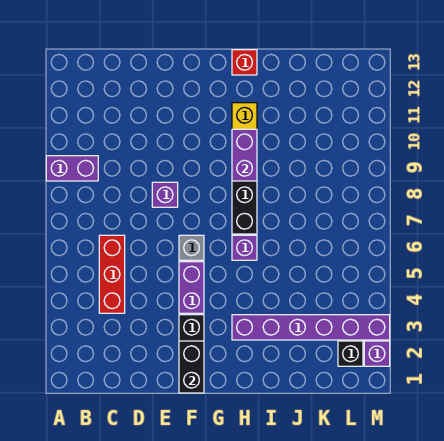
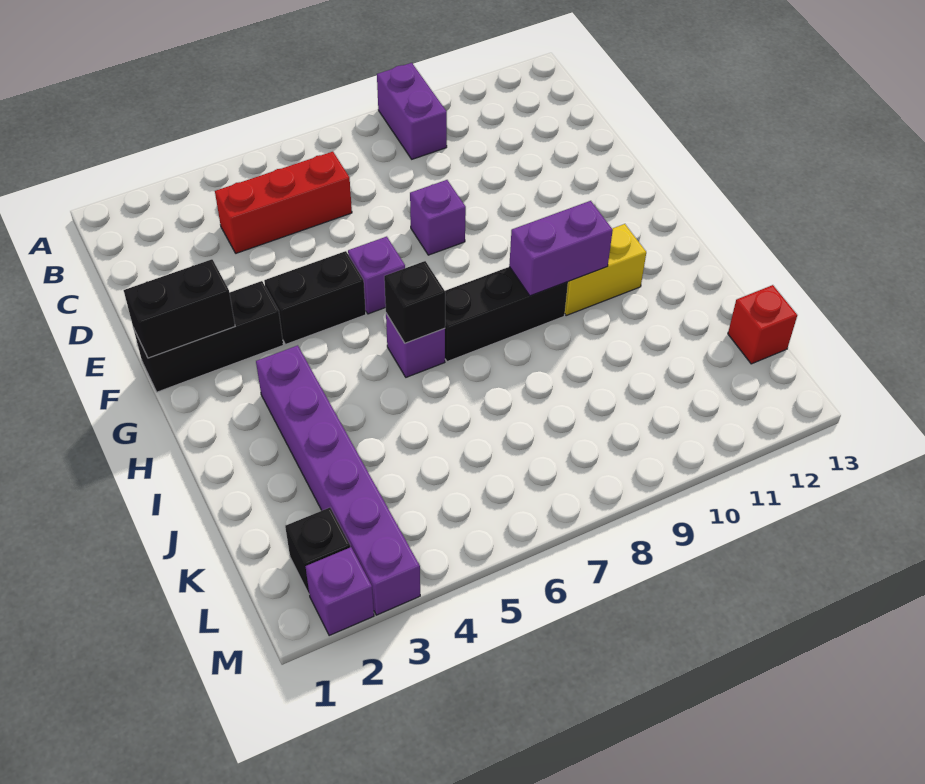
purple brick F4:F5 level 1 -> black brick F4:F5 level 1
grey brick F6 level 1 -> purple brick F6 level 1
none -> black brick H6 level 2
red brick H13 level 1 -> red brick K13 level 1

